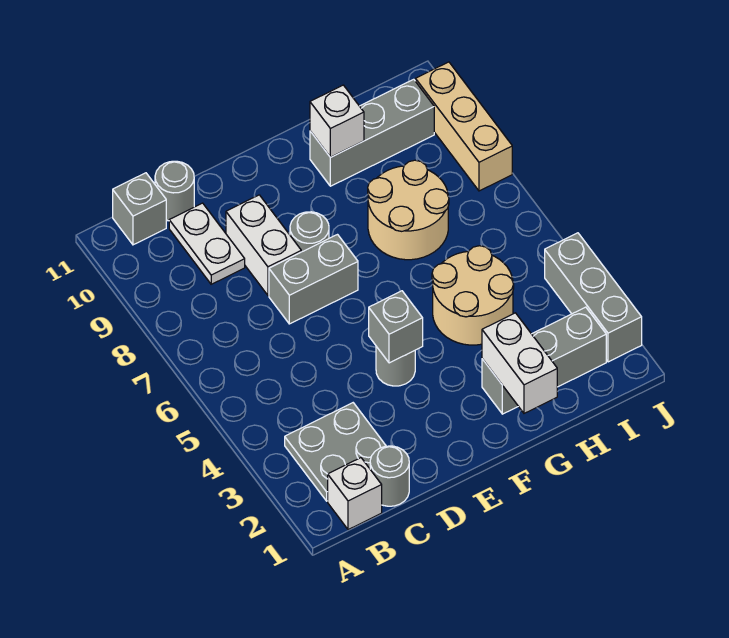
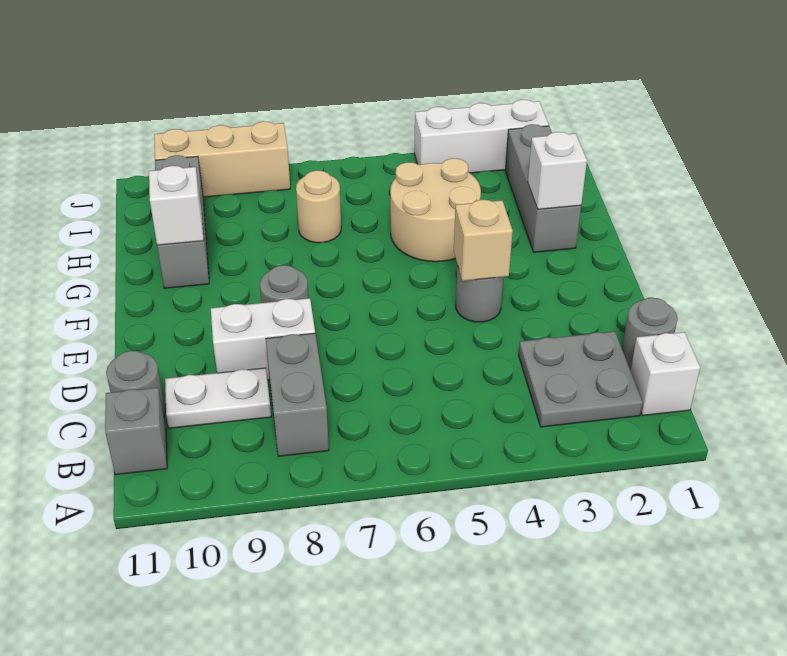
grey brick D7:E7 level 1 -> grey brick B8:C8 level 1
grey brick E4 level 2 -> tan brick E4 level 2
white brick G1:G2 level 2 -> white brick G2 level 2
tan round brick G7:H8 level 1 -> tan round brick H7 level 1
grey brick J2:J4 level 1 -> white brick J2:J4 level 1

